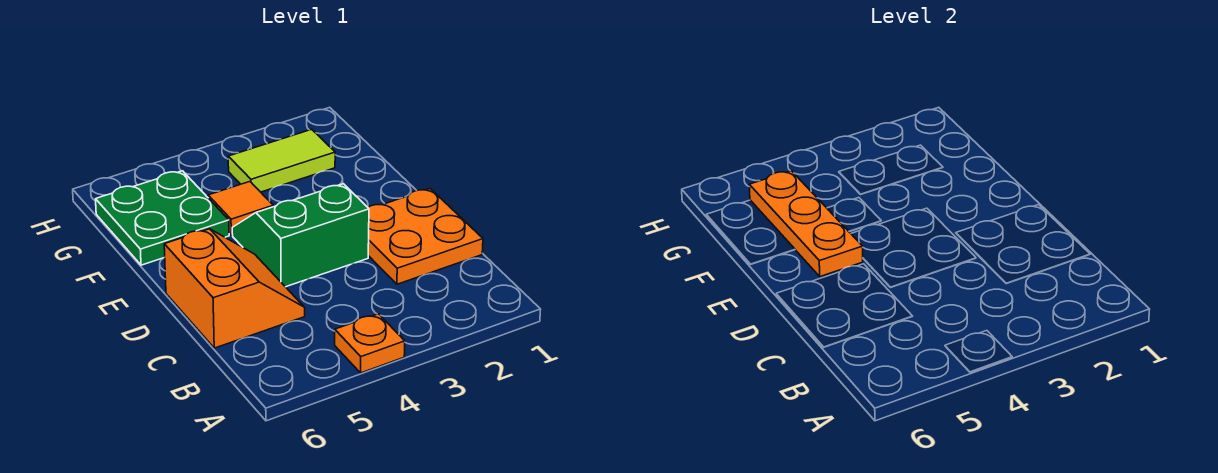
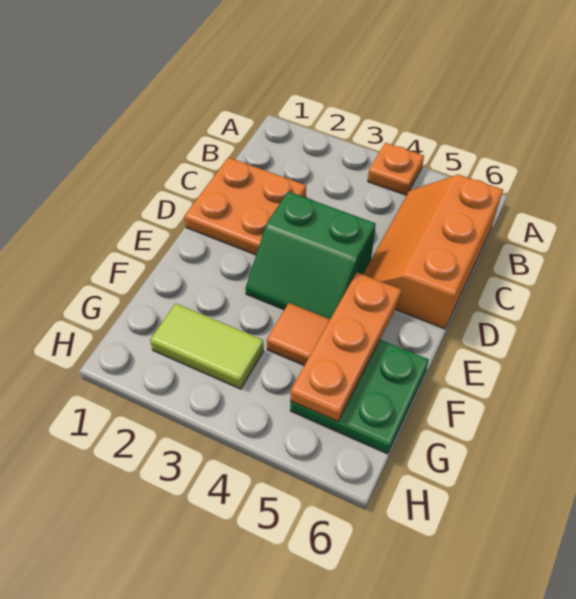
orange slope C5:D6 level 1 top 6 -> orange slope B5:D6 level 1 top 6

